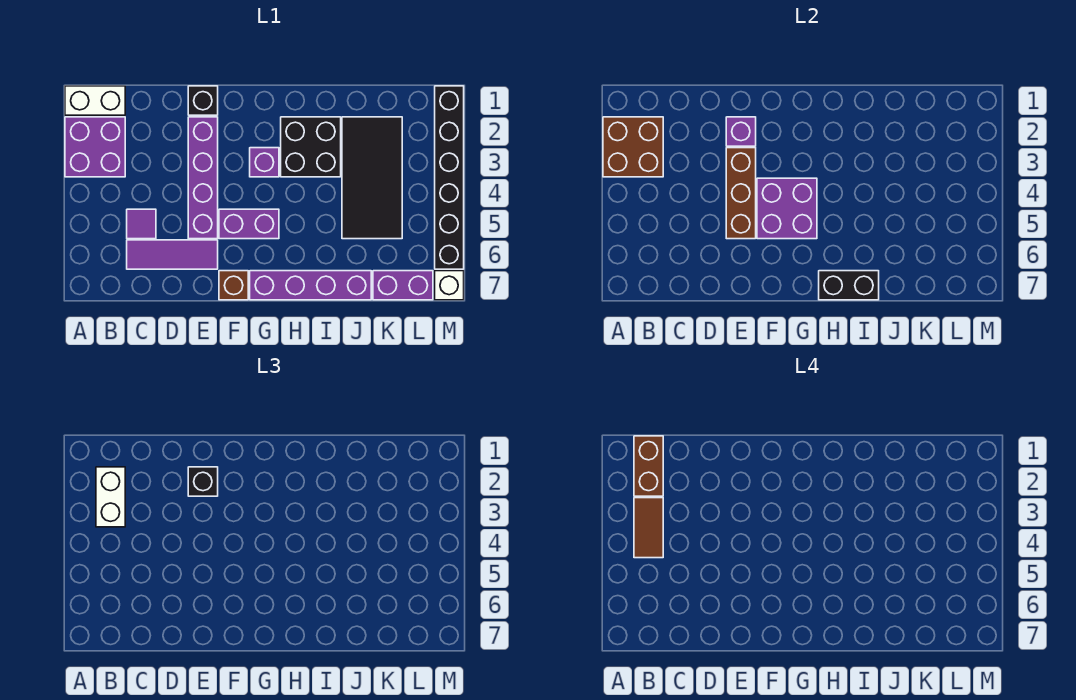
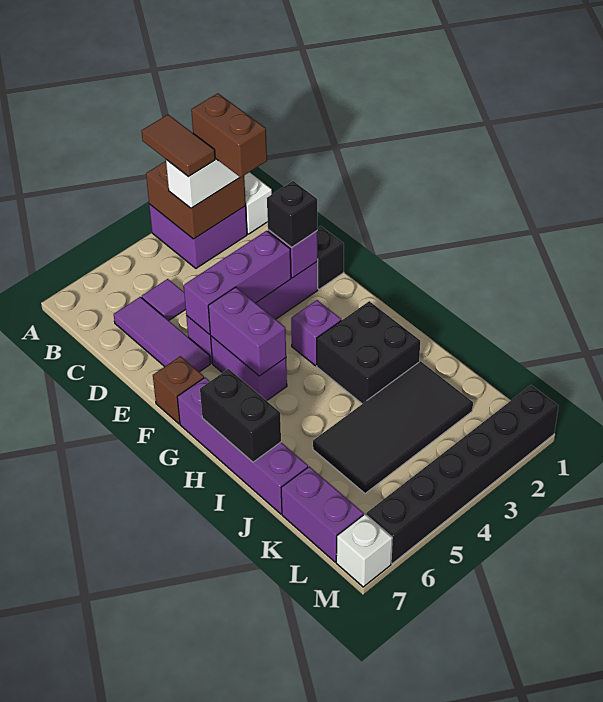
brown brick B1:B2 level 4 -> brown brick B2:C2 level 4
brown tile B3:B4 level 4 -> brown tile A3:B3 level 4
brown brick E3:E5 level 2 -> purple brick E3:E5 level 2
purple brick F4:G5 level 2 -> purple brick F5:G5 level 2

